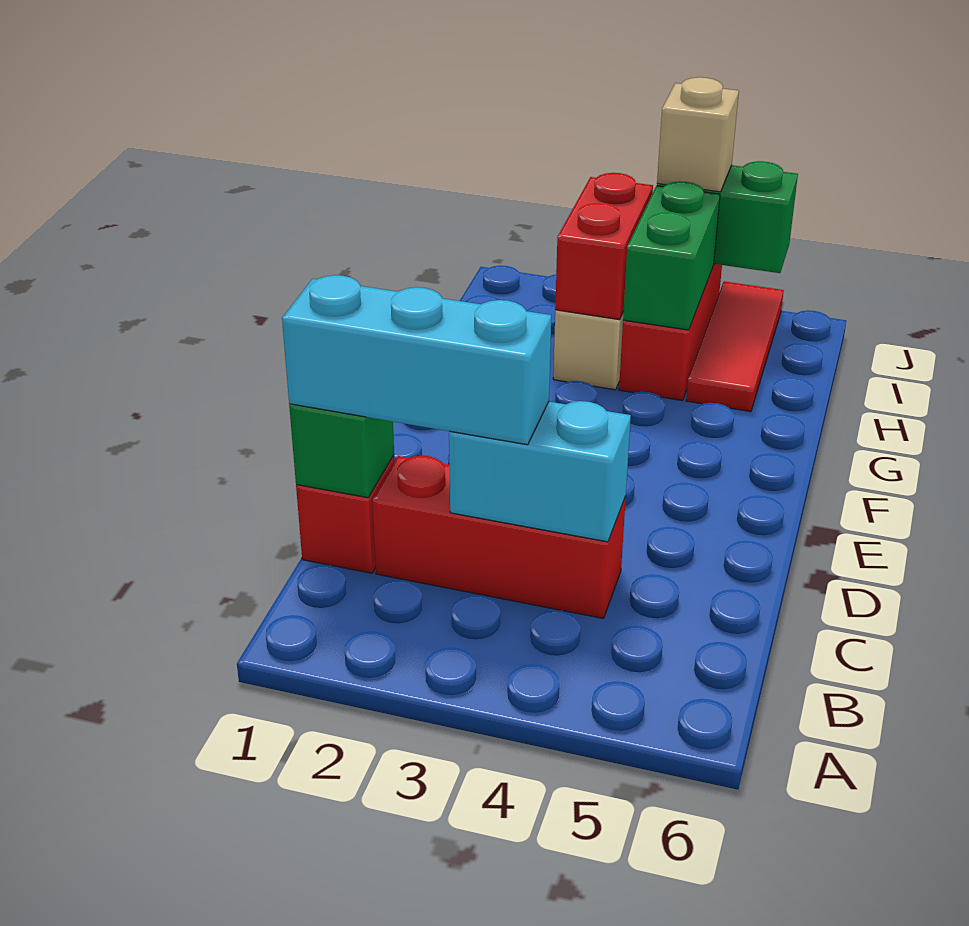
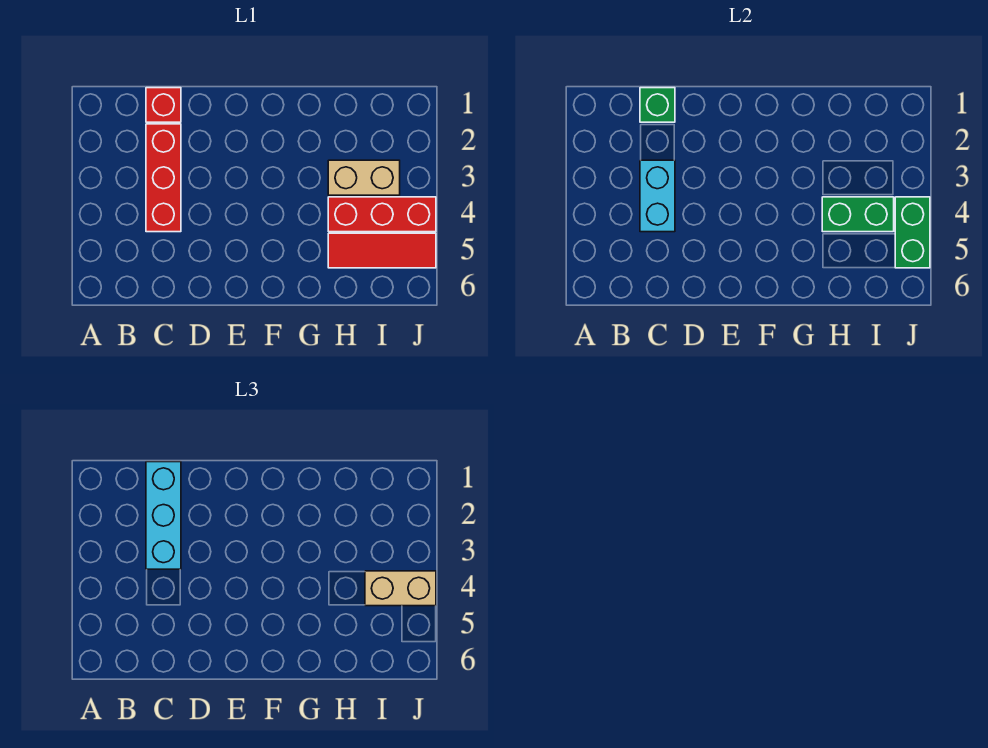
red brick H3:I3 level 2 -> none
tan brick J4 level 3 -> tan brick I4:J4 level 3

